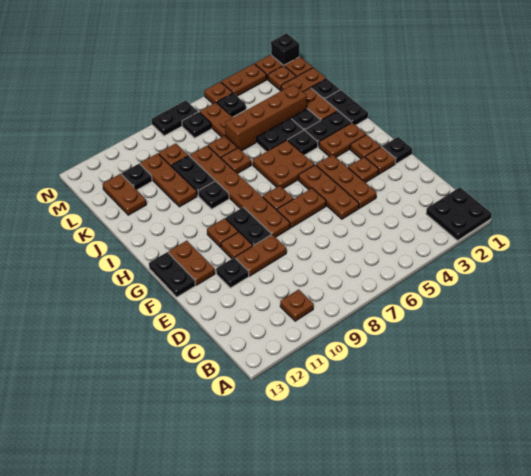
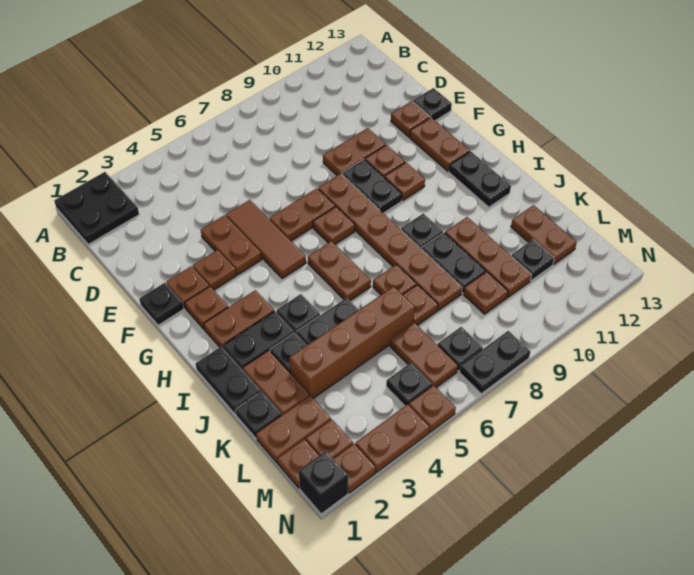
brown plate B10 level 1 -> brown plate E12 level 1
brown plate E4:G4 level 1 -> brown plate E4:F4 level 1
brown plate E5:G5 level 1 -> brown tile E5:G5 level 1
black plate E11 level 1 -> black plate E13 level 1
black plate F13:G13 level 1 -> black plate H12:I12 level 1
brown plate H5:I6 level 1 -> brown plate H6:I6 level 1

